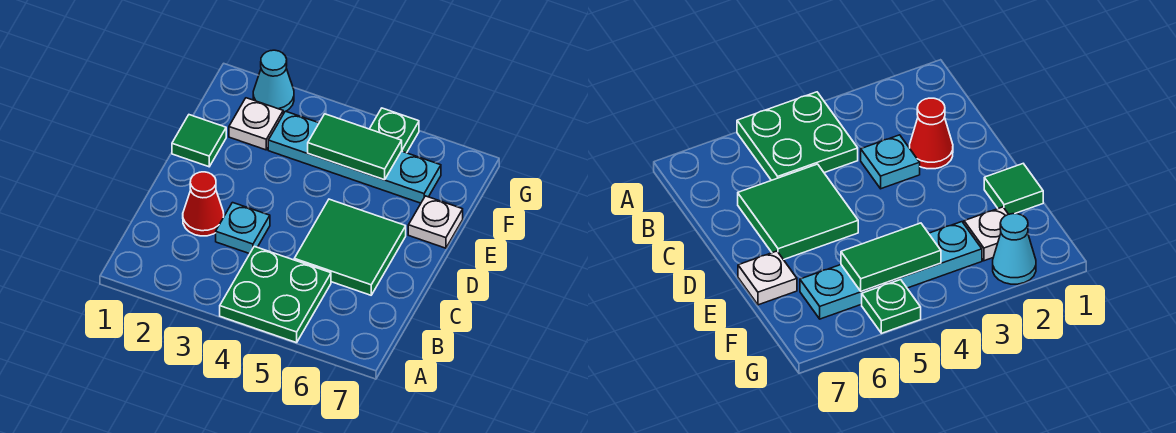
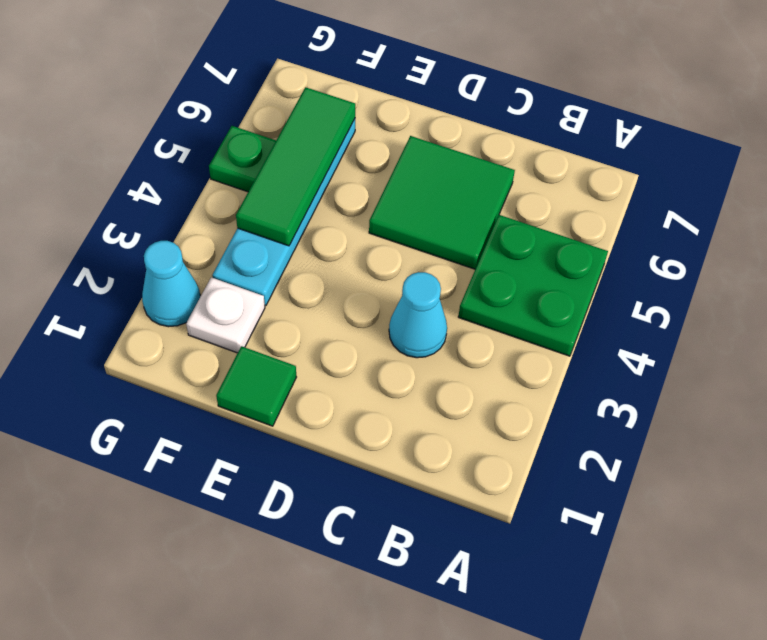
red cone C2 level 1 -> none
cyan plate C3 level 1 -> cyan cone C3 level 1
white plate E7 level 1 -> none
green tile F4:F5 level 2 -> green tile F4:F6 level 2

